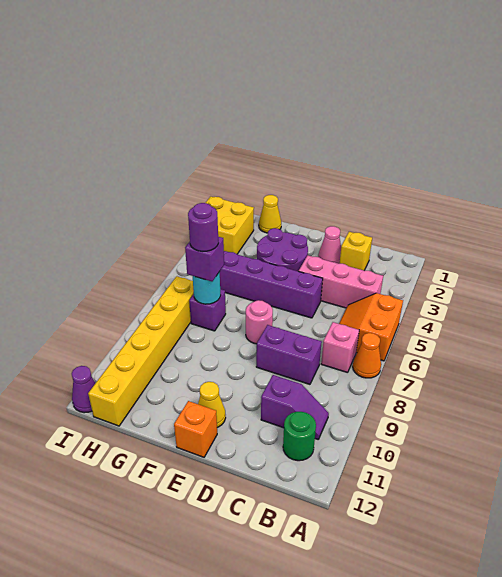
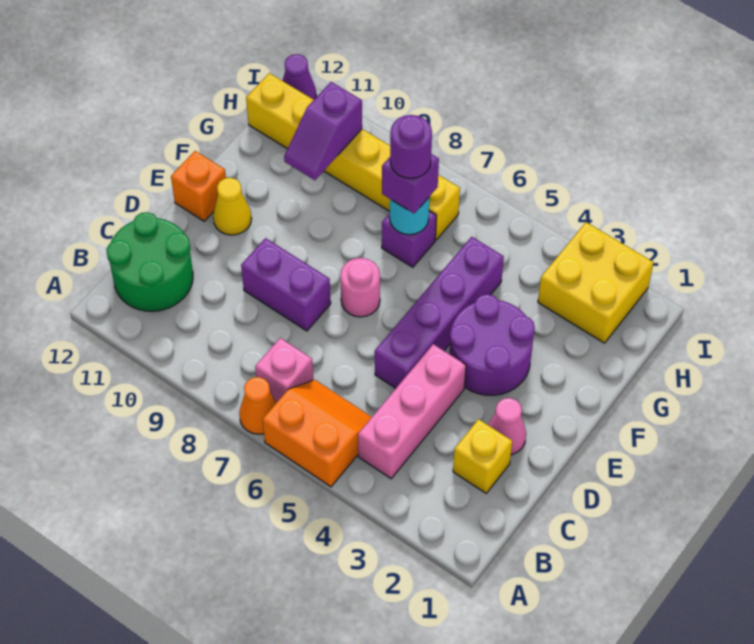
purple slope B10:C10 level 1 top C -> purple slope G10:H10 level 2 top H
green round brick B11 level 1 -> green round brick B11:C12 level 1
purple brick C8:D8 level 1 -> purple brick D8:D9 level 1
yellow cone G1 level 1 -> none

